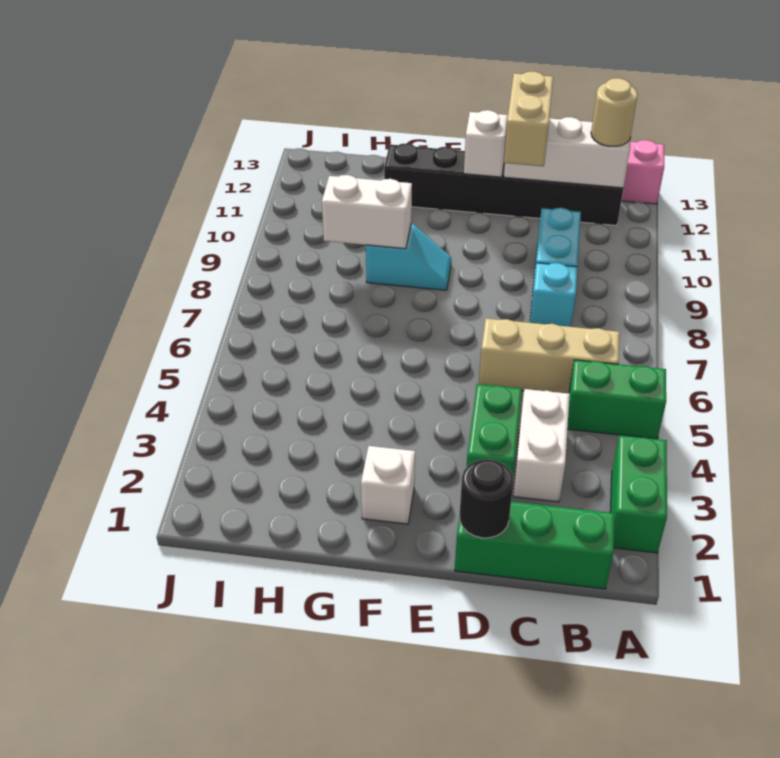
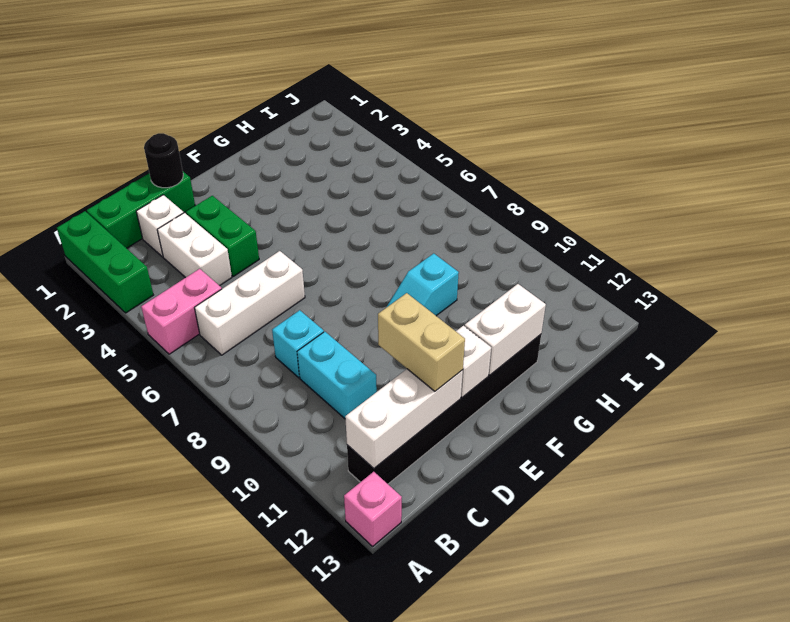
green brick A2:A3 level 1 -> green brick A1:A3 level 1
green brick A5:B5 level 1 -> pink brick A5:B5 level 1
tan brick B6:D6 level 1 -> white brick B6:D6 level 1
tan round brick B12 level 3 -> none
white brick F2 level 1 -> white brick C2 level 1
white brick G9:H9 level 2 -> white brick F12:G12 level 2

